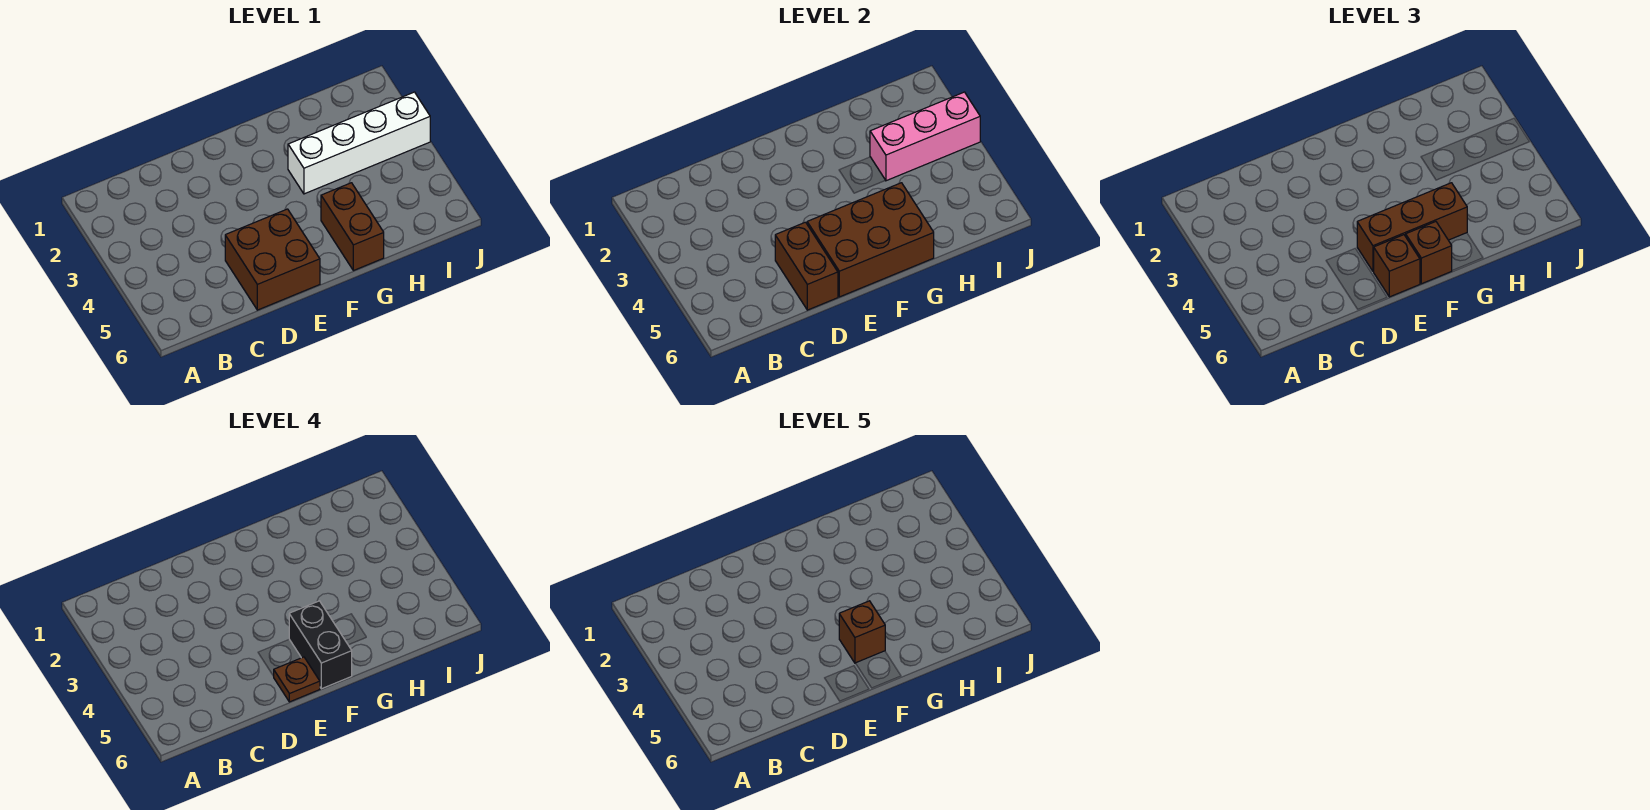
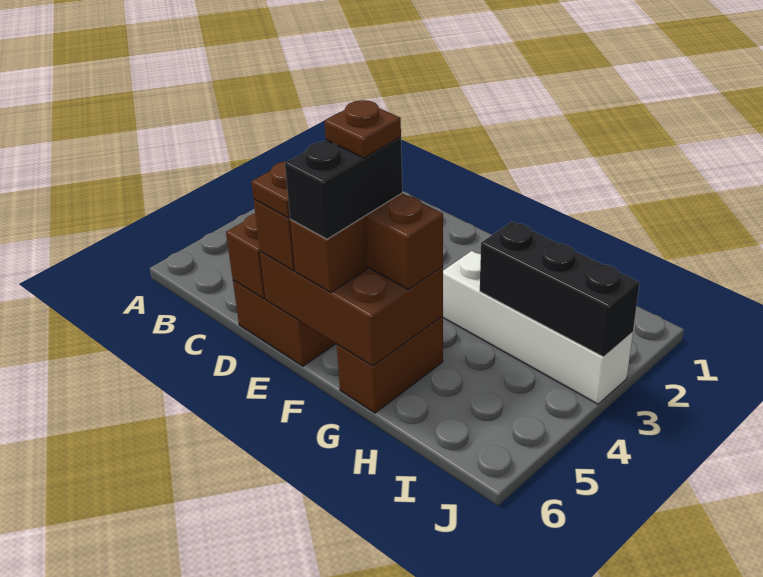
brown brick F5 level 5 -> brown plate F5 level 5
pink brick H3:J3 level 2 -> black brick H3:J3 level 2

